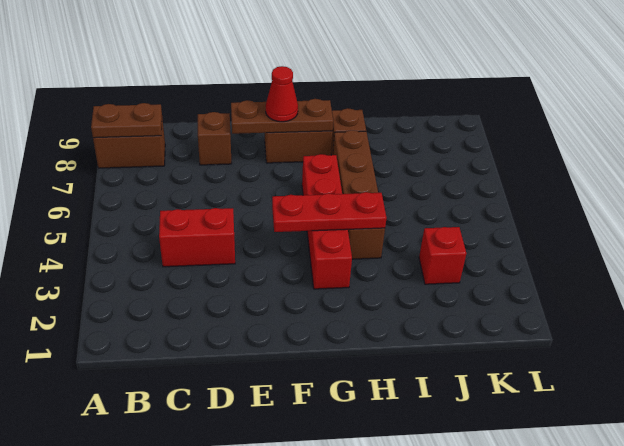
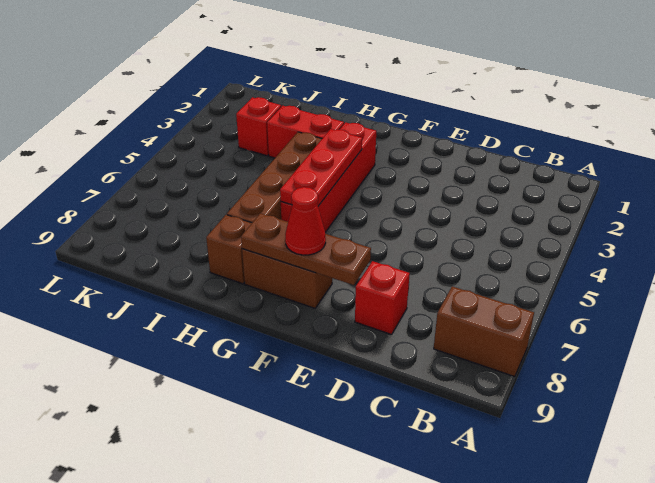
brown plate A8:B8 level 2 -> none
red brick C4:D4 level 1 -> red brick H3:I3 level 1
brown brick D8 level 1 -> red brick D8 level 1
red plate F4:H4 level 2 -> red plate G4:G6 level 2

